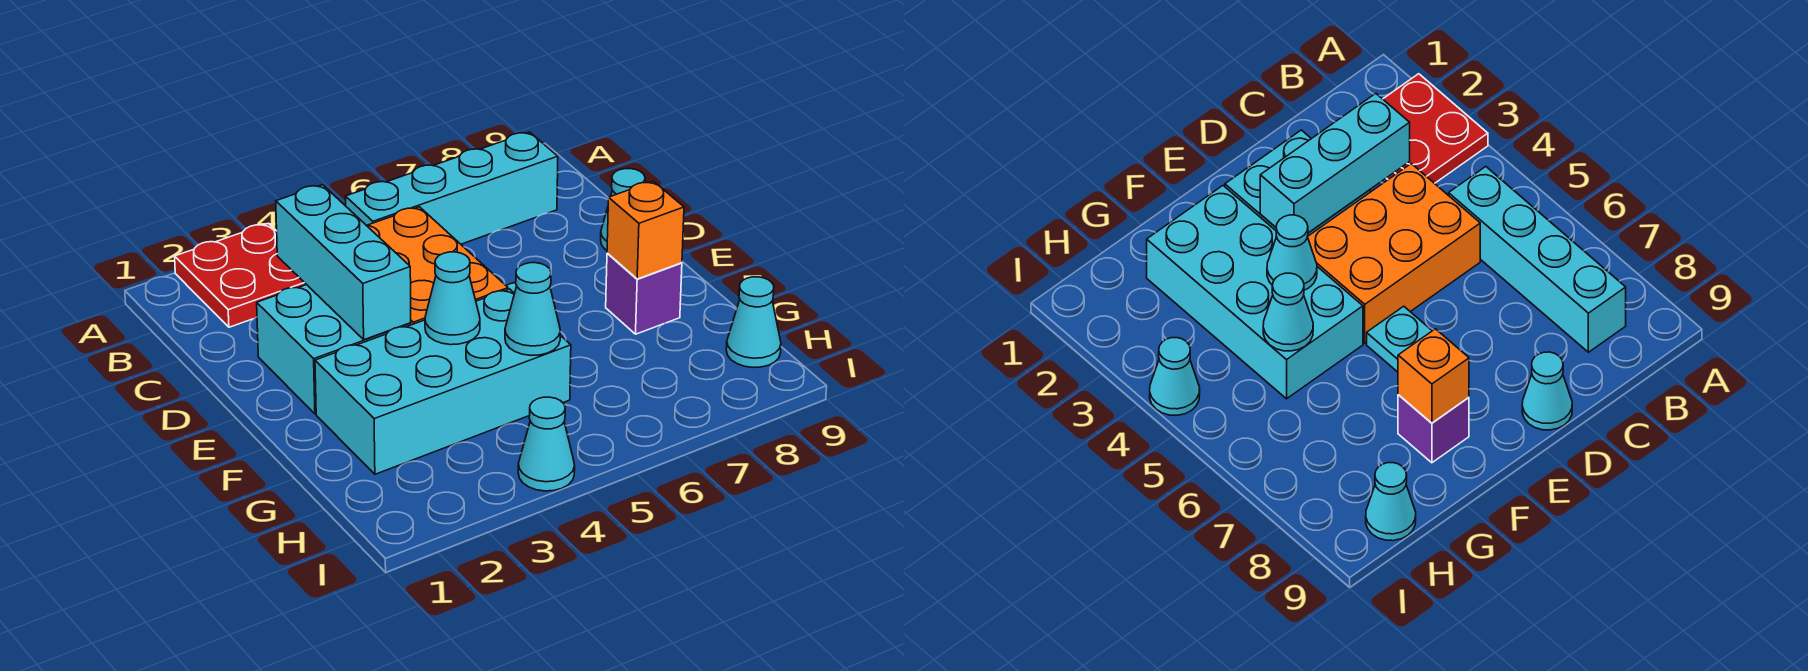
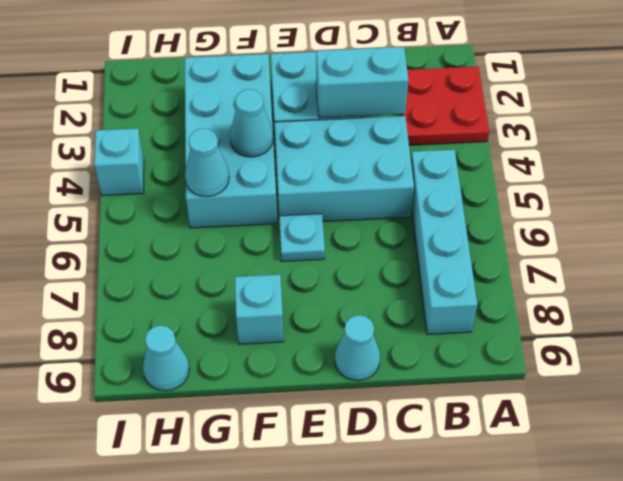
cyan brick C3:E3 level 2 -> cyan brick C3:D3 level 2
orange brick C4:E5 level 1 -> cyan brick C4:E5 level 1
purple brick F8 level 1 -> cyan brick F8 level 1
orange brick F8 level 2 -> none
cyan cone I4 level 1 -> cyan brick I4 level 1

